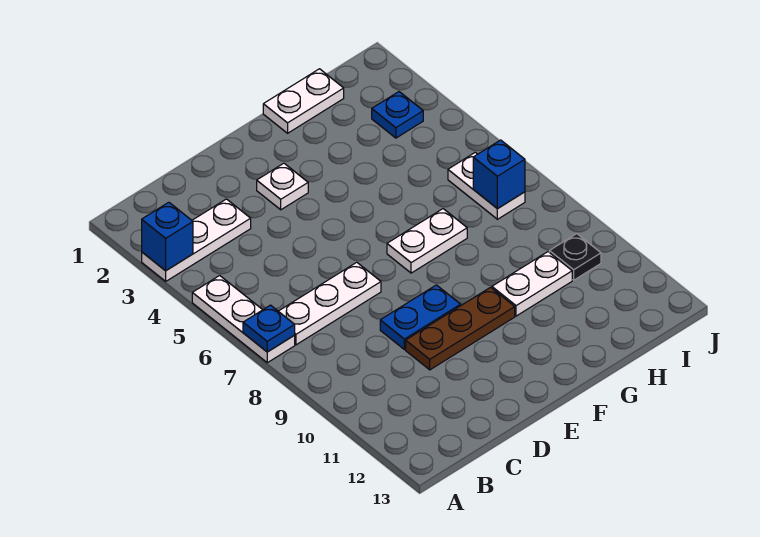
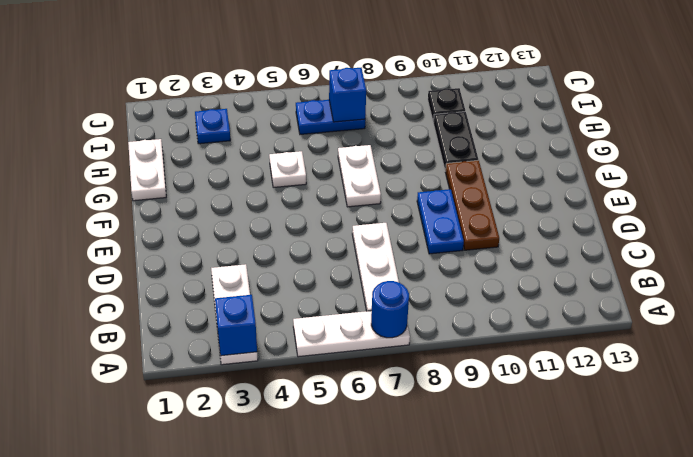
blue plate A7 level 2 -> blue round brick A7 level 2
white plate E3 level 1 -> white plate G5 level 1
white plate G10:H10 level 1 -> black plate G10:H10 level 1
white plate I6:I7 level 1 -> blue plate I6:I7 level 1

